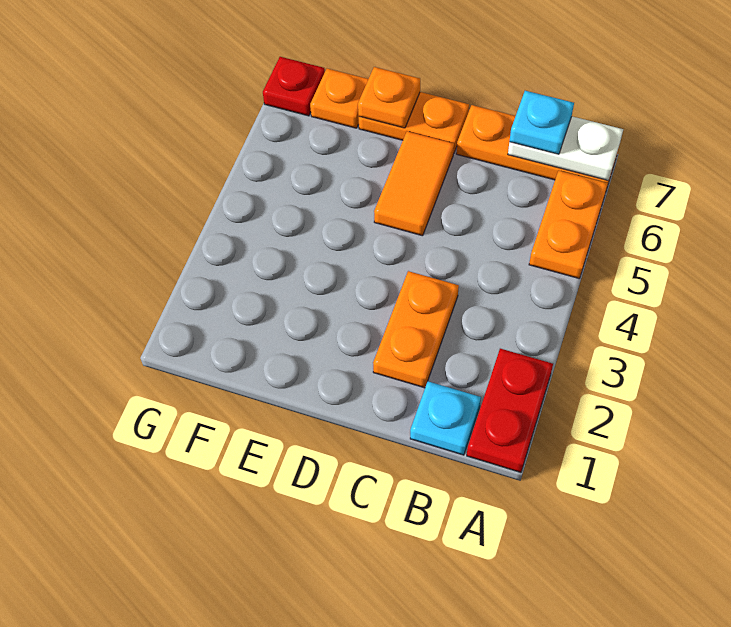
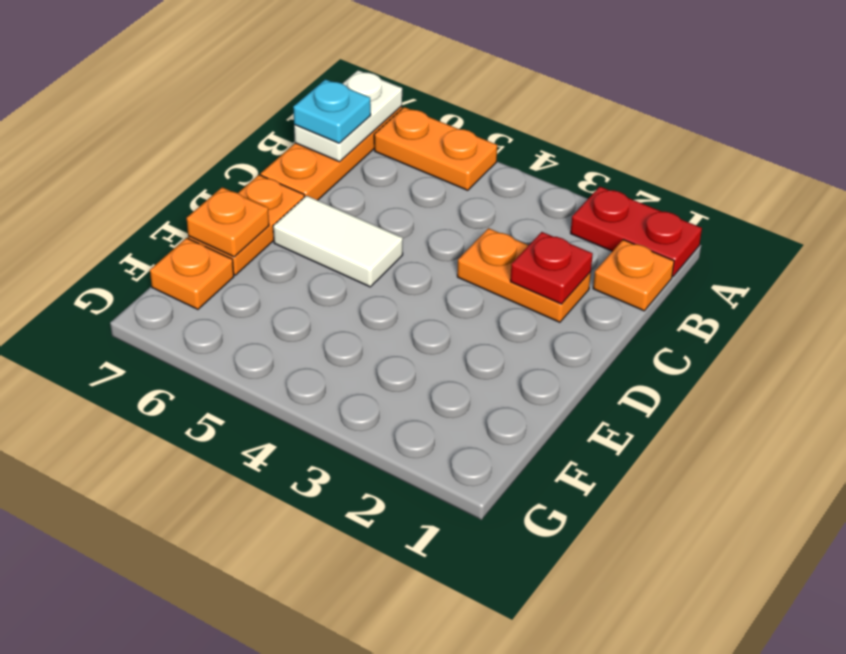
cyan plate B1 level 1 -> orange plate B1 level 1
orange tile D5:D6 level 1 -> white tile D5:D6 level 1
red plate G7 level 1 -> red plate C2 level 2

